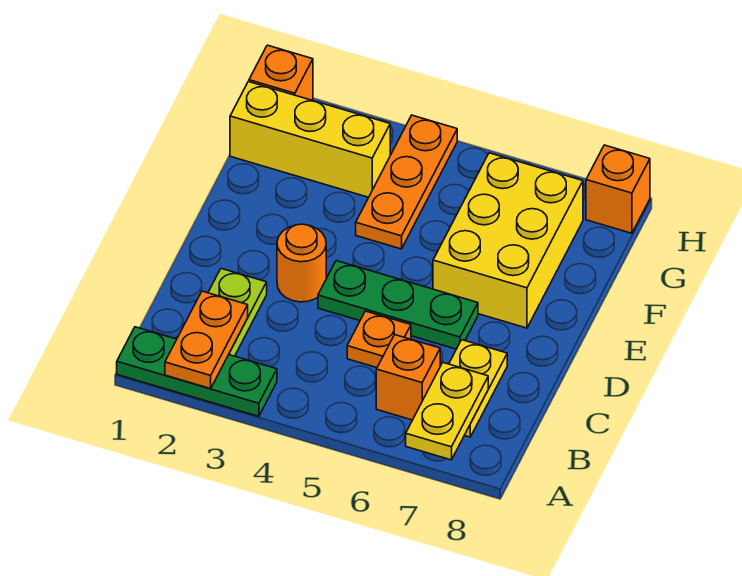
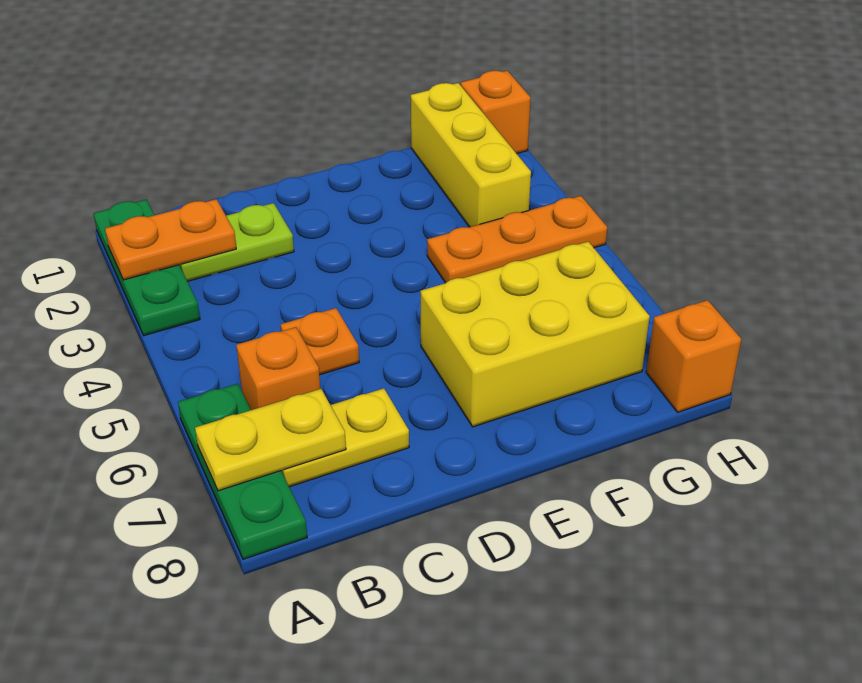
orange round brick D3 level 1 -> none
green plate D4:D6 level 1 -> green plate A6:A8 level 1

